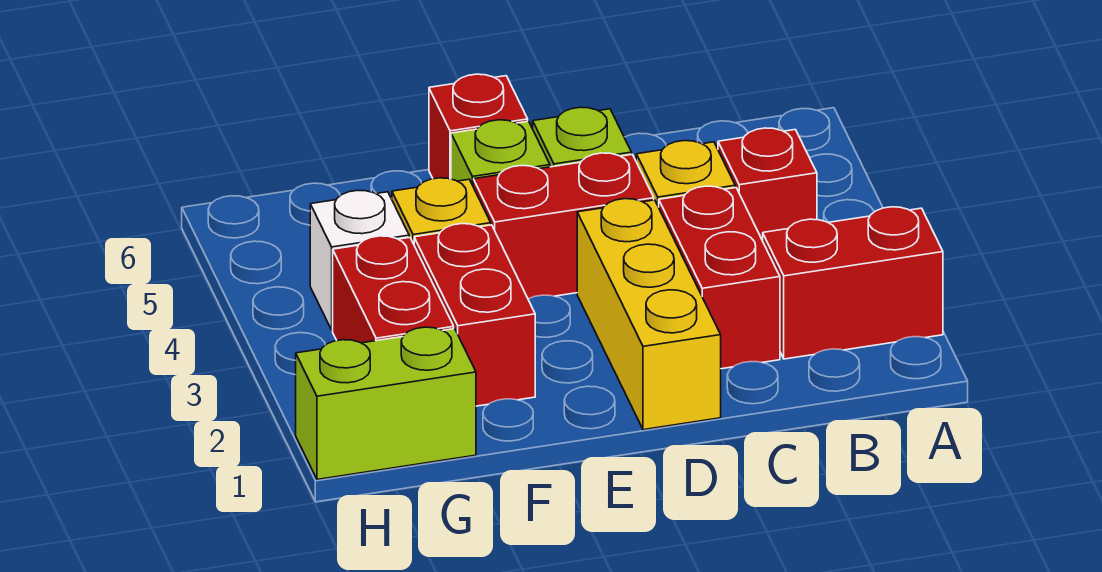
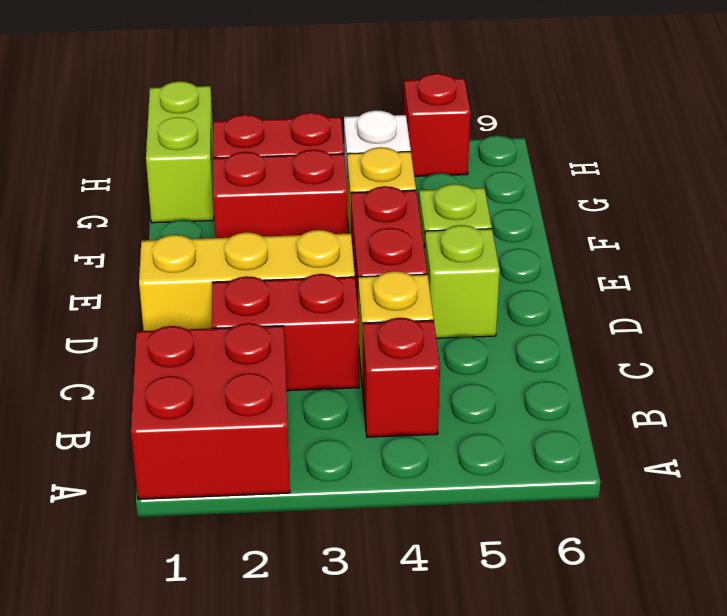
red brick A2:B2 level 1 -> red brick A1:B2 level 1
red brick E6 level 1 -> red brick H5 level 1

